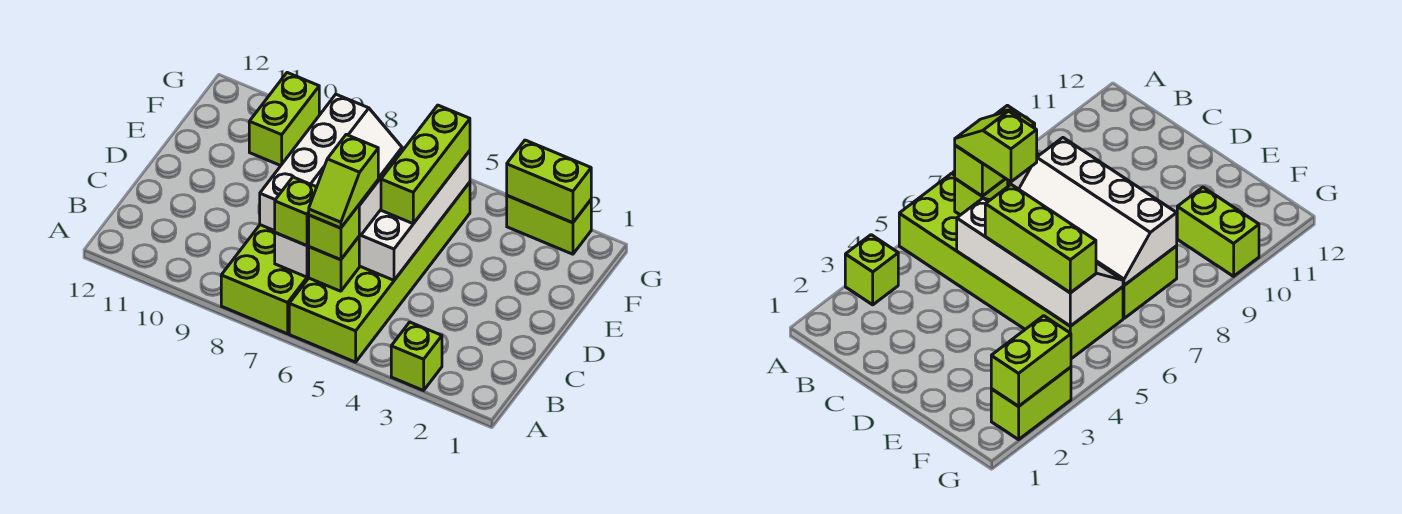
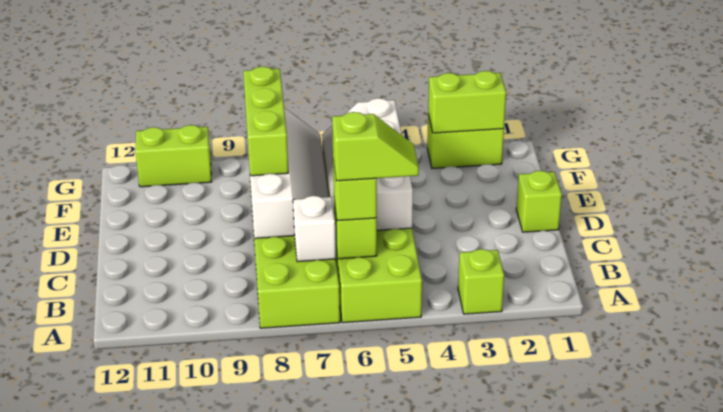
lime slope B6:C6 level 4 top C -> lime slope B5:B6 level 4 top 6
lime brick B7 level 3 -> lime brick D1 level 1
lime brick D5:F5 level 3 -> lime brick D8:F8 level 3
lime brick F10:G10 level 1 -> lime brick G10:G11 level 1

